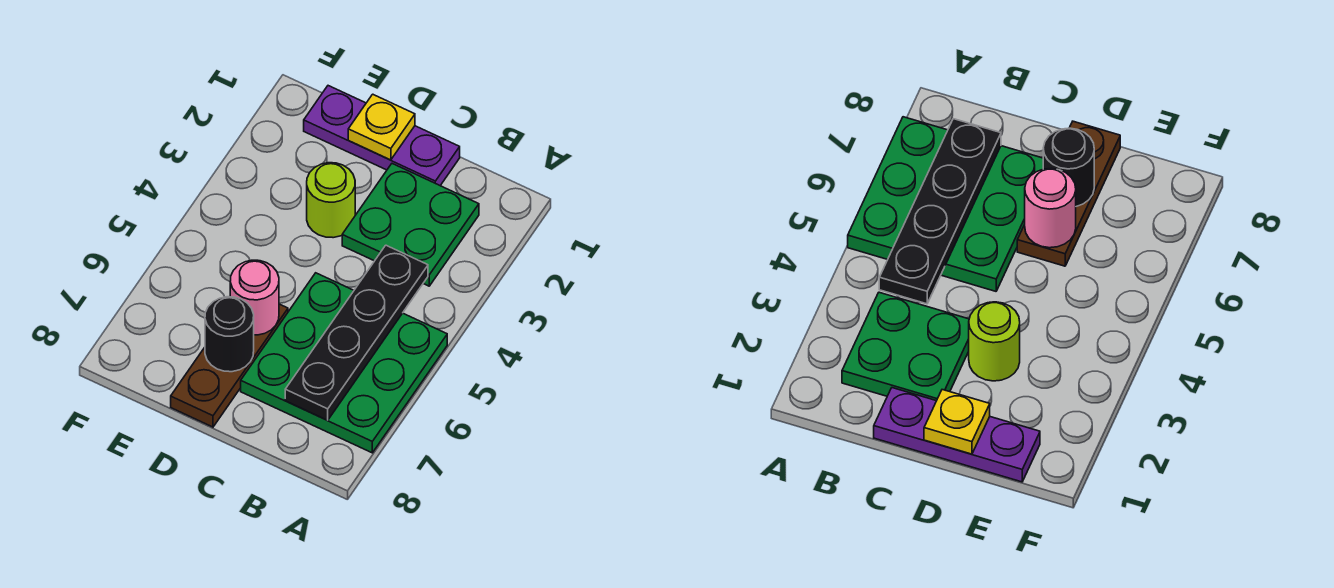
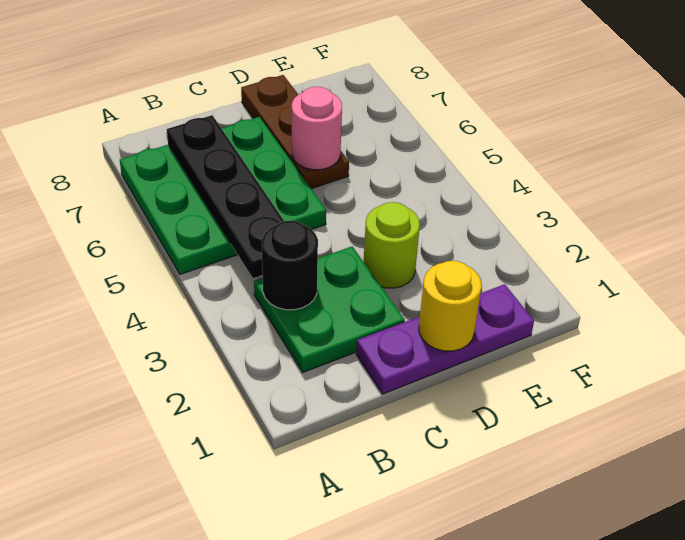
yellow plate D1 level 2 -> yellow round brick D1 level 2
black round brick D7 level 2 -> black round brick B3 level 2

